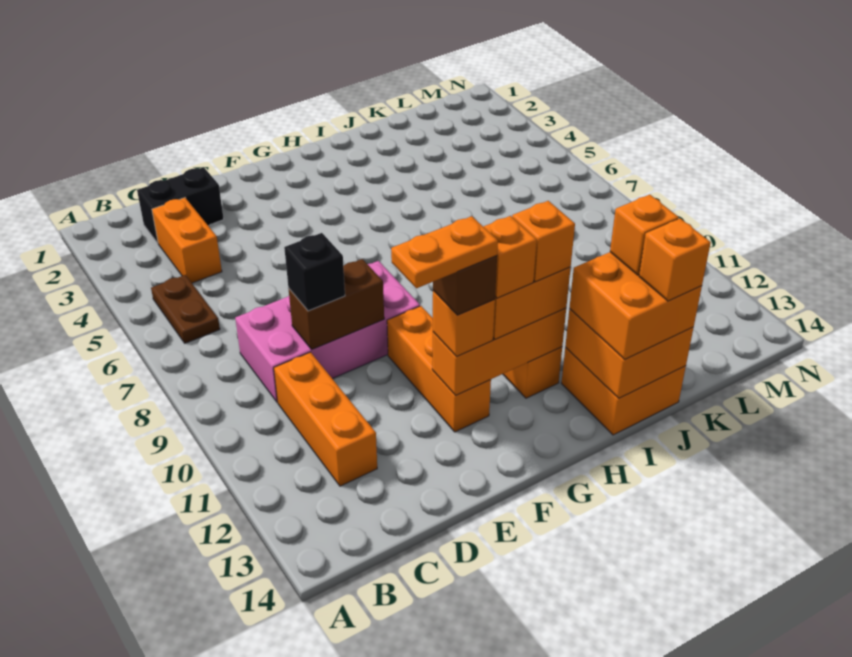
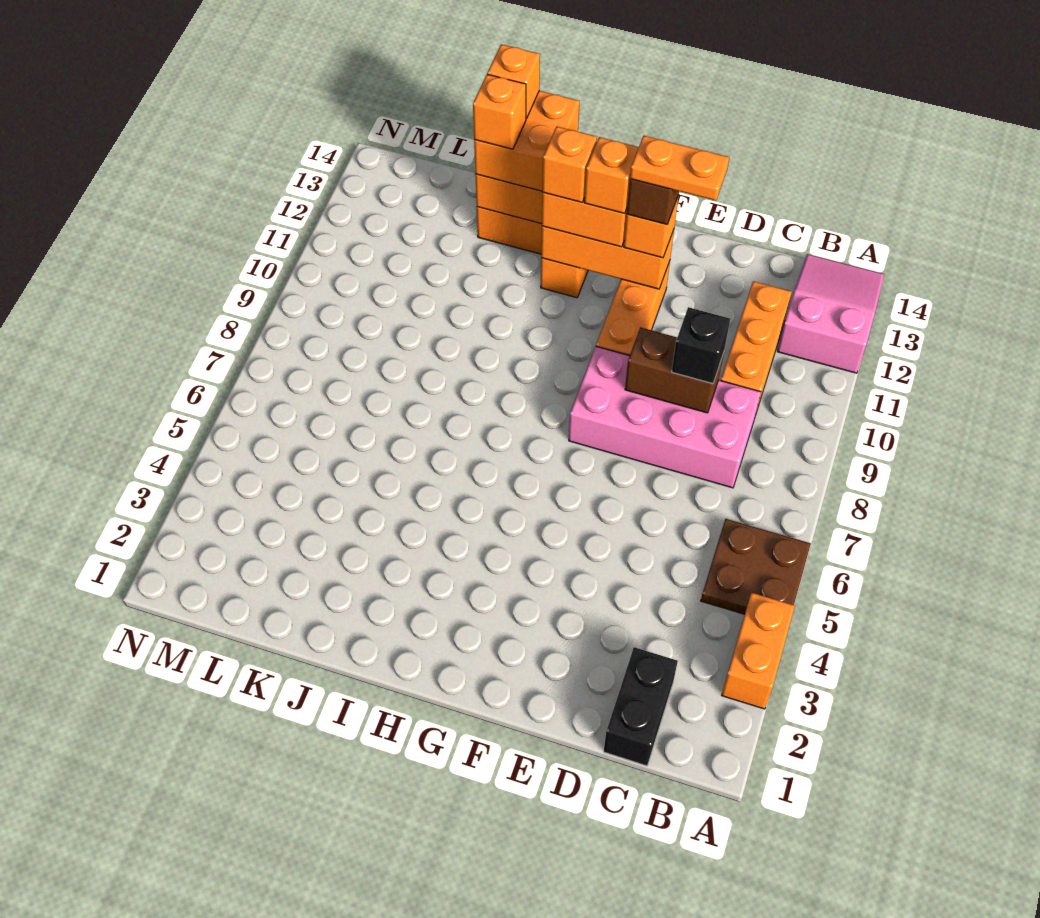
none -> pink slope A12:B14 level 1 top 12
brown plate B5:B6 level 1 -> brown plate A5:B6 level 1
black brick C2:D2 level 1 -> black brick C1:C2 level 1
orange brick C3:C4 level 1 -> orange brick A3:A4 level 1

